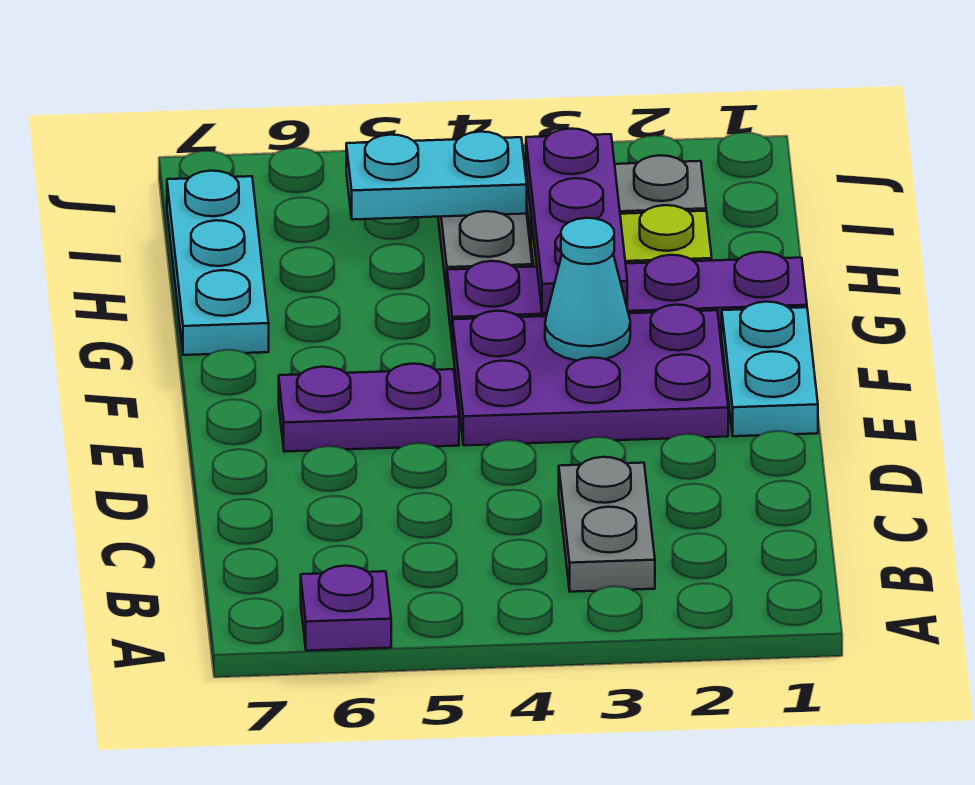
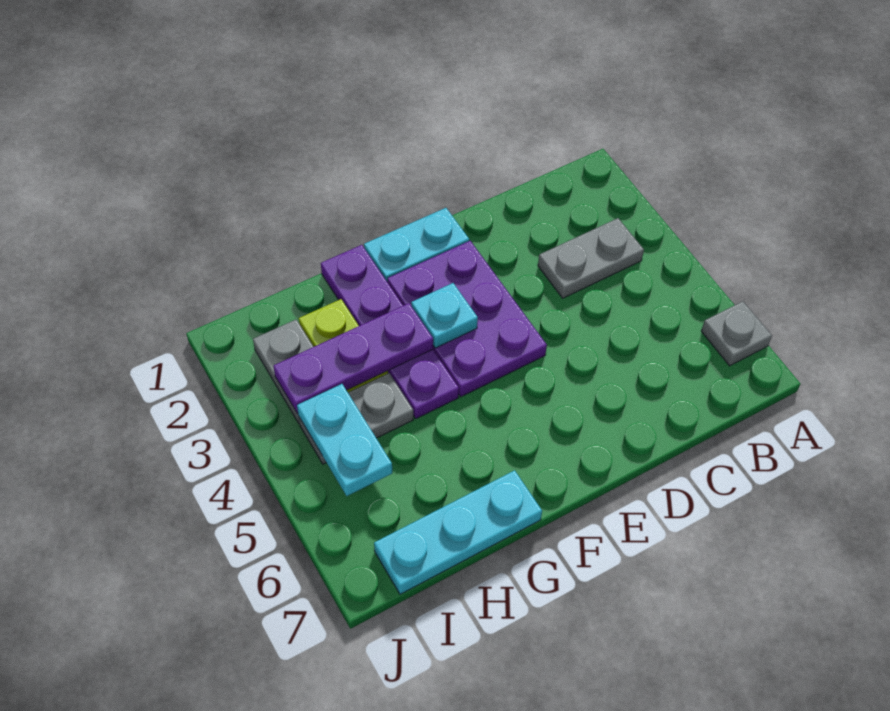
purple plate A6 level 1 -> grey plate A6 level 1
purple plate E5:E6 level 1 -> none
cyan cone F3 level 2 -> cyan plate F3 level 2

